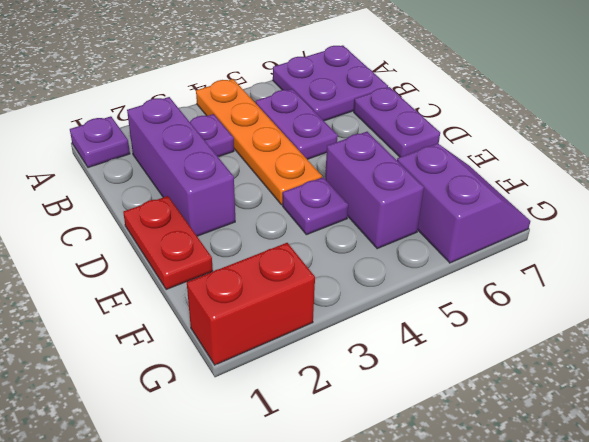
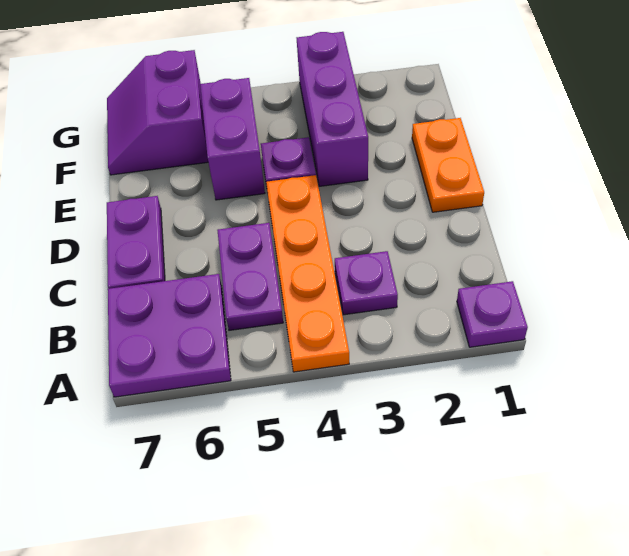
purple brick B2:D2 level 1 -> purple brick E3:G3 level 1
red plate D1:E1 level 1 -> orange plate D1:E1 level 1
red brick G1:G2 level 1 -> none

